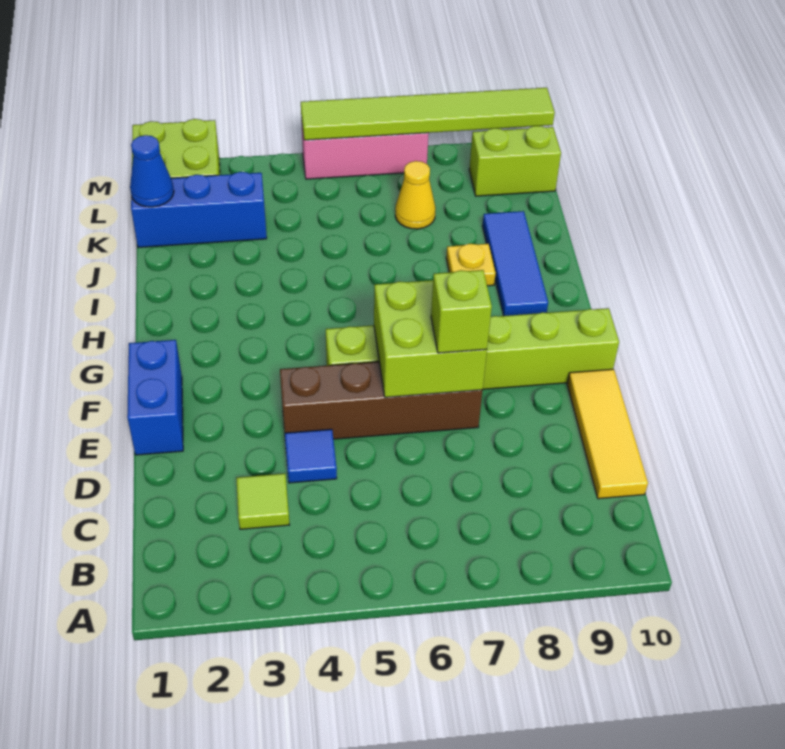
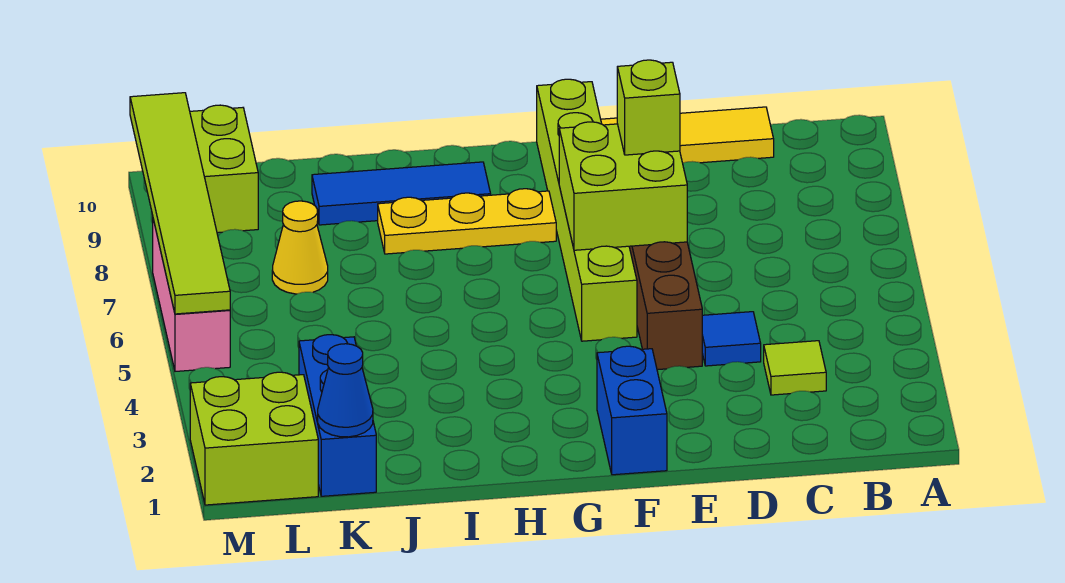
blue brick E1:F1 level 1 -> blue brick F1:F2 level 1
yellow plate I8 level 1 -> yellow plate G8:I8 level 1

